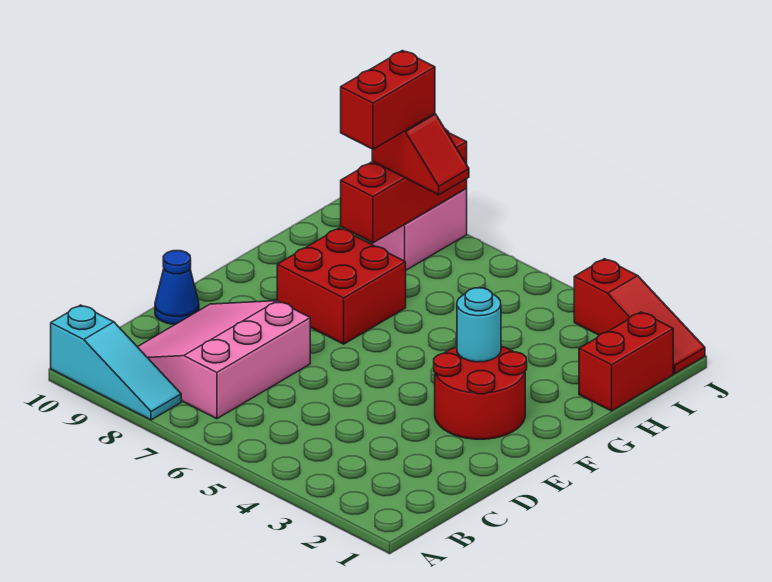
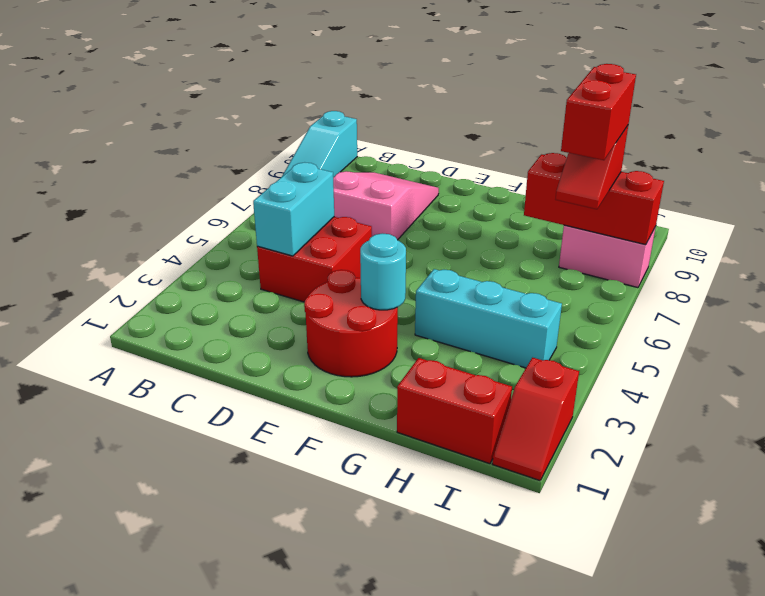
pink slope B7:D9 level 1 top 7 -> pink slope C7:D9 level 1 top 7
none -> cyan brick C4:C5 level 2
blue cone D10 level 1 -> none
red brick F7:G8 level 1 -> red brick C4:D5 level 1
none -> cyan brick G4:I4 level 1
red brick H8:I8 level 4 -> red brick I7:I8 level 4
red slope J1:J3 level 1 top 3 -> red slope J1:J2 level 1 top 2

